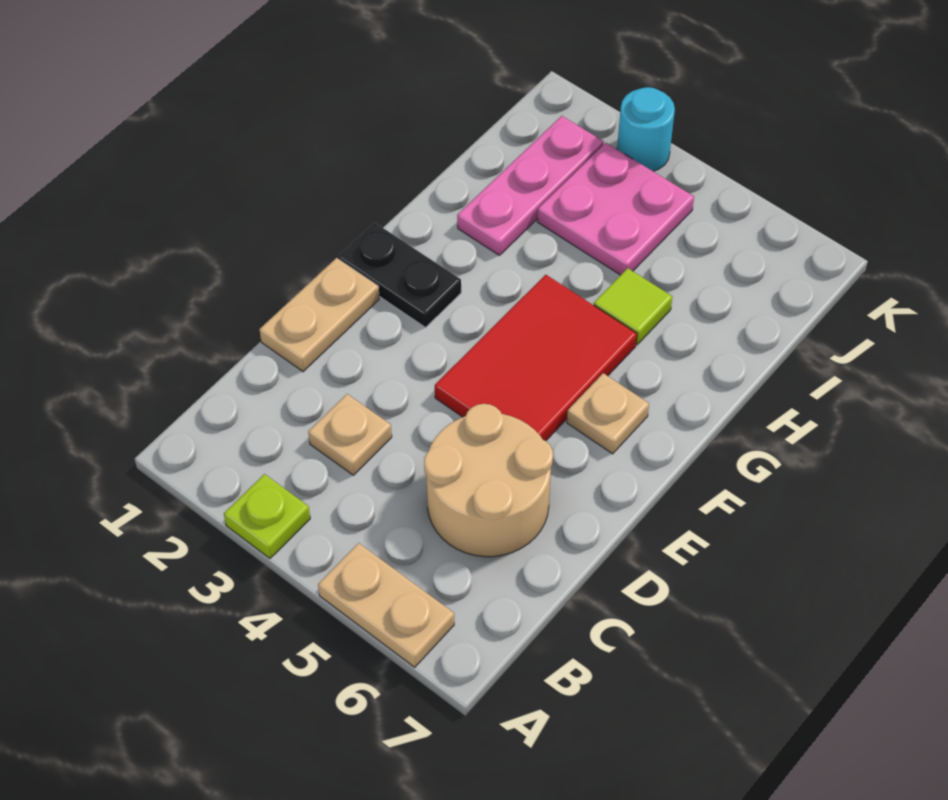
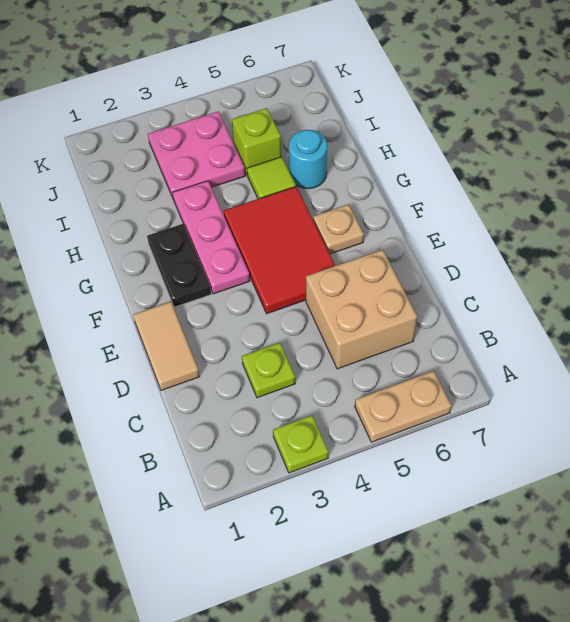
tan plate C3 level 1 -> lime plate C3 level 1
tan round brick C5:D6 level 1 -> tan brick C5:D6 level 1
tan plate D1:E1 level 1 -> tan tile D1:E1 level 1
black plate F1:F2 level 1 -> black plate F2:G2 level 1
pink plate H2:J2 level 1 -> pink plate F3:H3 level 1
none -> lime brick I5 level 1
cyan round brick K3 level 1 -> cyan round brick H6 level 1

